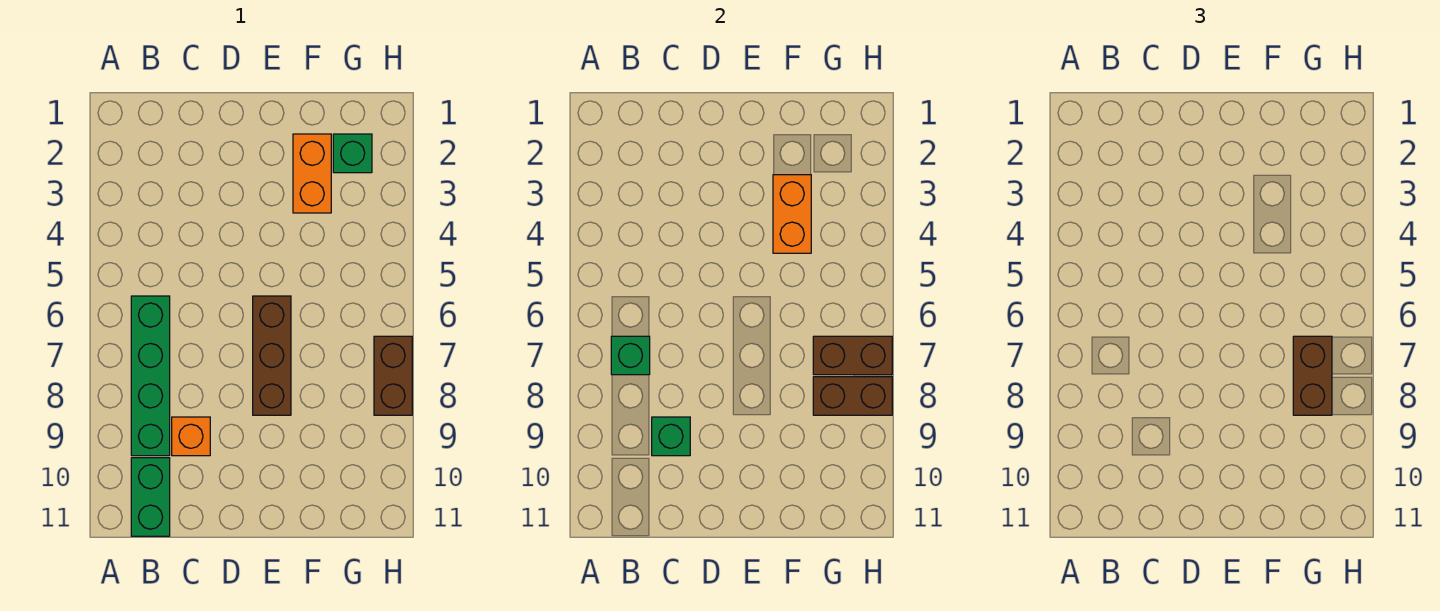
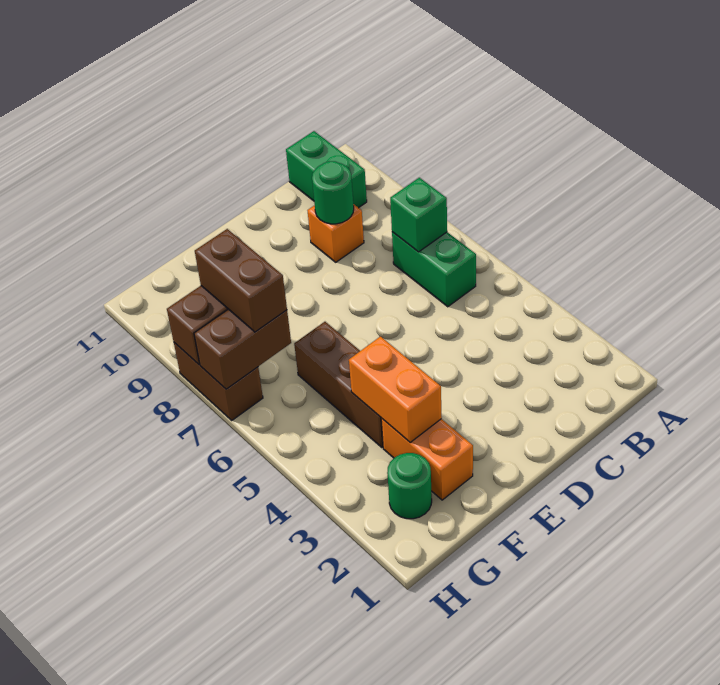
green brick B6:B9 level 1 -> green brick B6:B7 level 1
green brick C9 level 2 -> green round brick C9 level 2
brown brick E6:E8 level 1 -> brown brick F4:F6 level 1
green brick G2 level 1 -> green round brick G2 level 1

